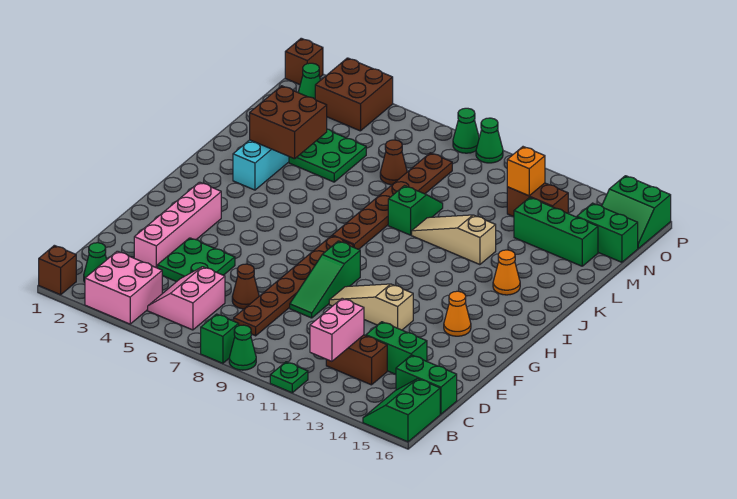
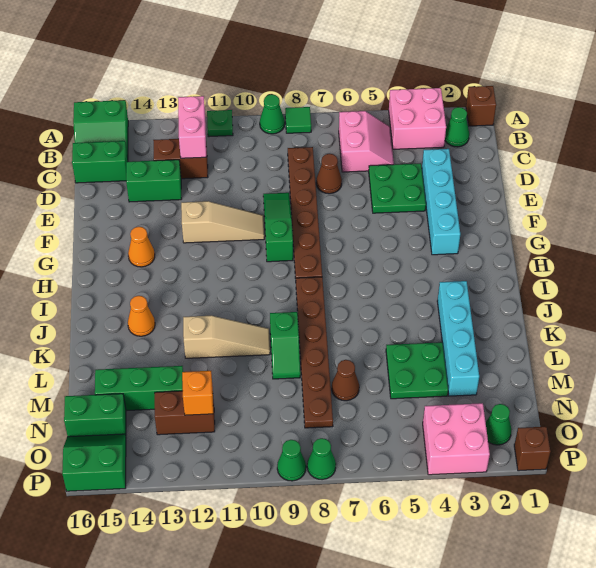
green brick A8 level 1 -> green tile A8 level 1
green slope A15:B16 level 1 top 16 -> green slope A15:B16 level 1 top A
pink brick D3:G3 level 1 -> cyan brick D3:G3 level 1
brown brick K3:L4 level 2 -> none
brown brick O3:P4 level 1 -> pink brick O3:P4 level 1

